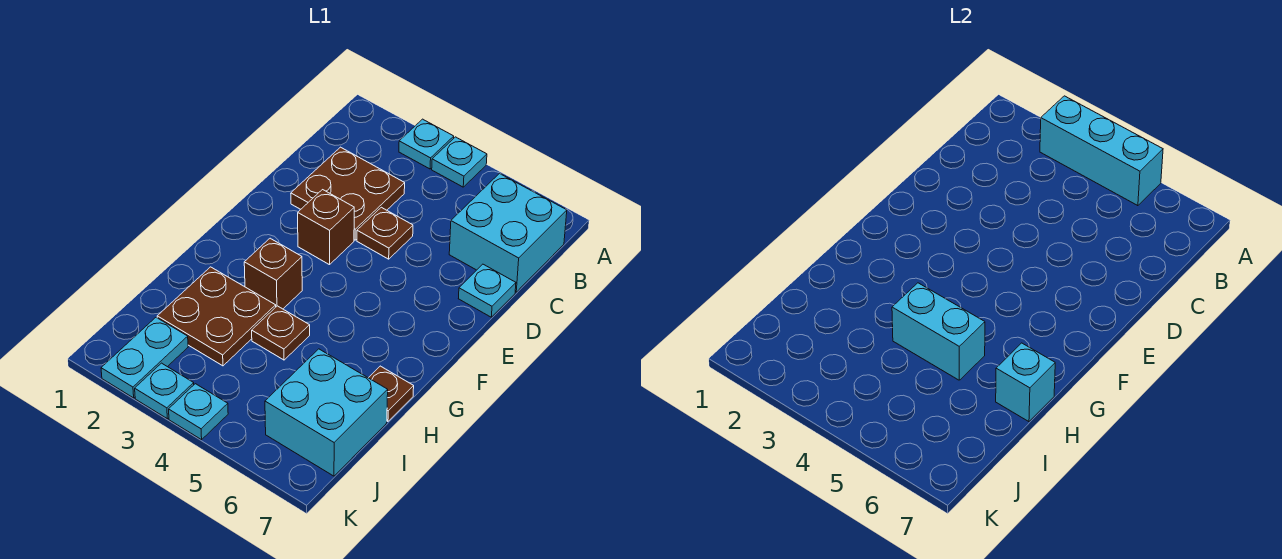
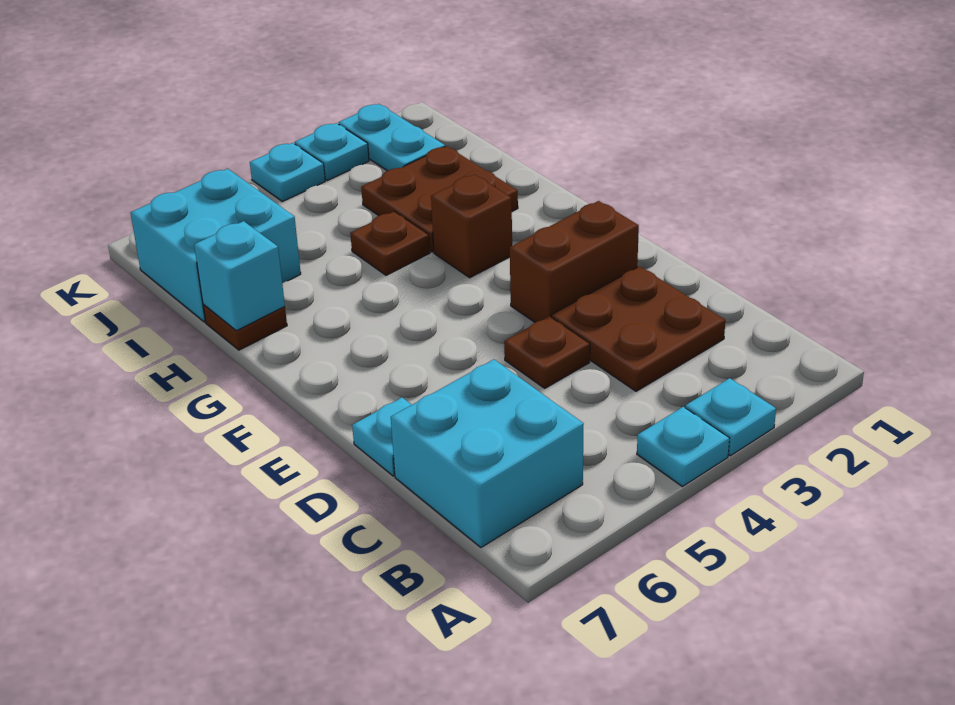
cyan brick A3:A5 level 2 -> none
brown brick E3 level 1 -> brown brick E2:E3 level 1
cyan brick H4:H5 level 2 -> none

